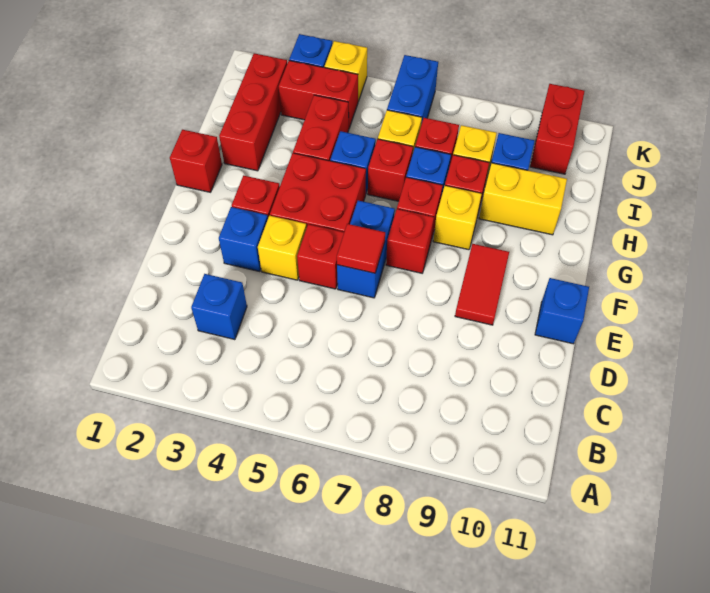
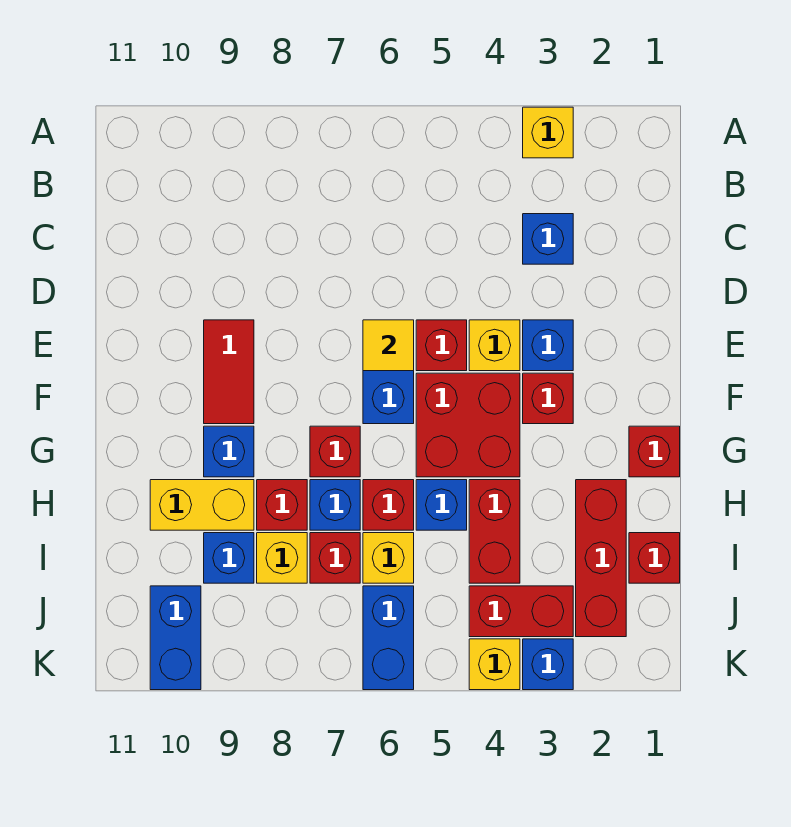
red tile E6 level 2 -> yellow tile E6 level 2
blue brick E11 level 1 -> blue brick G9 level 1
red brick F7 level 1 -> red brick I1 level 1
yellow brick G8 level 1 -> yellow brick A3 level 1
red brick J10:K10 level 1 -> blue brick J10:K10 level 1

